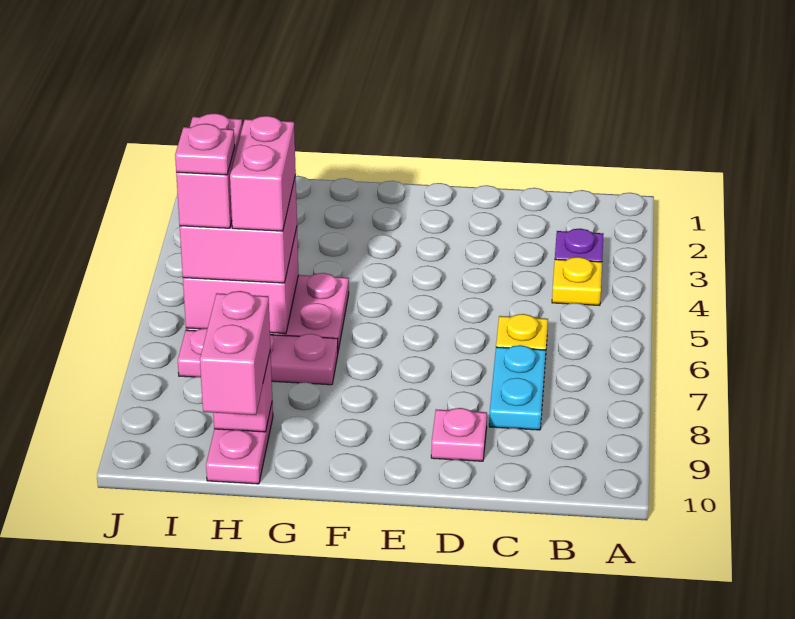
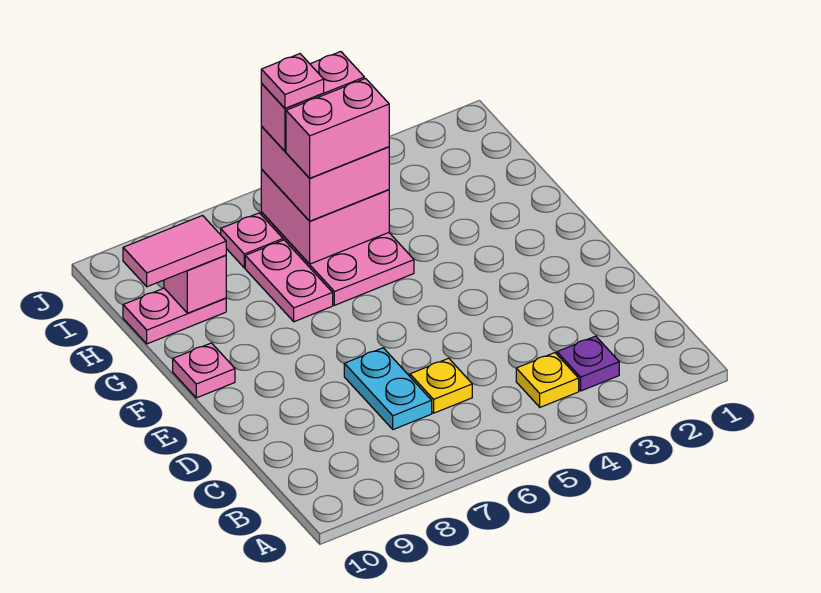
cyan plate C7:C8 level 1 -> cyan plate C7:D7 level 1
pink plate D9 level 1 -> pink plate F10 level 1
pink brick H9:H10 level 3 -> pink tile H9:H10 level 3

